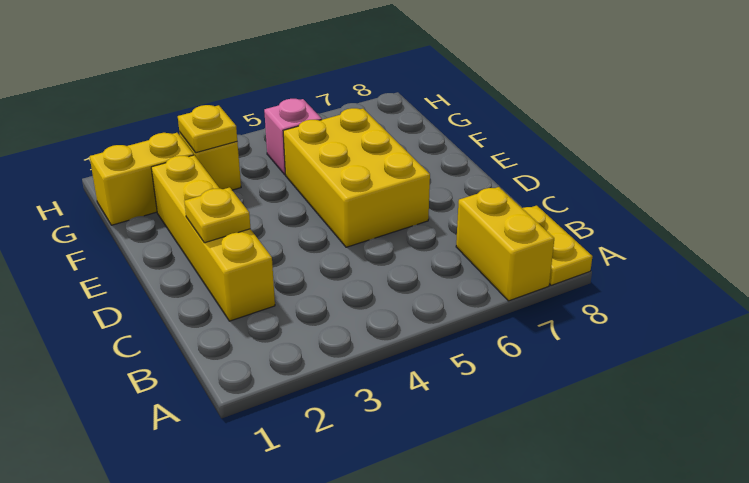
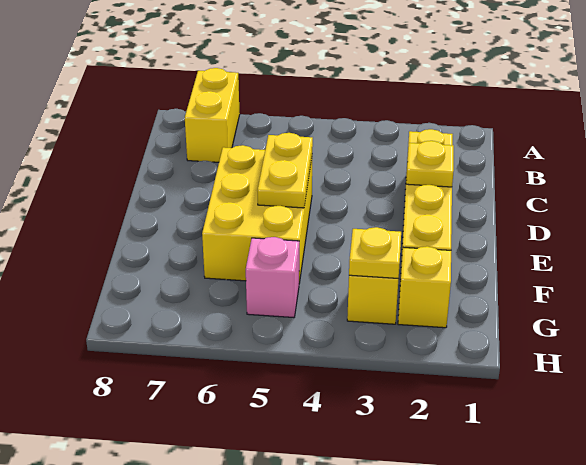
yellow plate A8:B8 level 1 -> yellow plate D5:E5 level 2
yellow brick G1:G2 level 1 -> yellow brick G2 level 1

